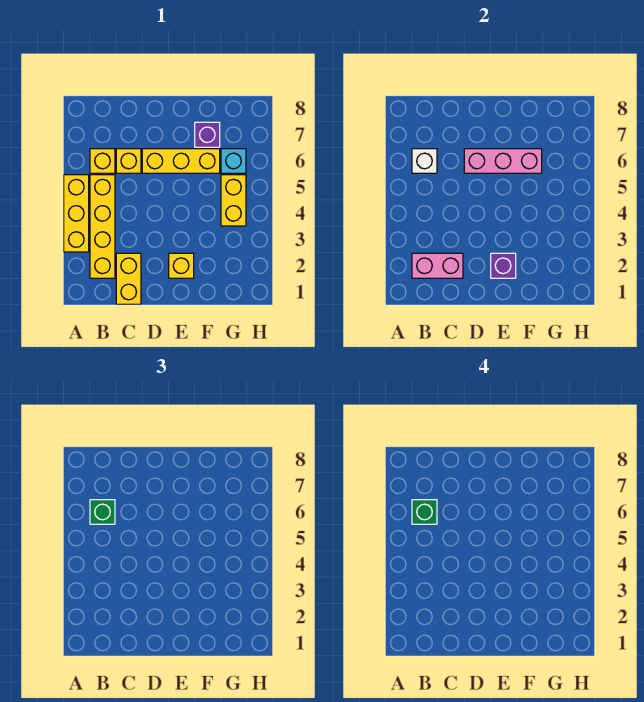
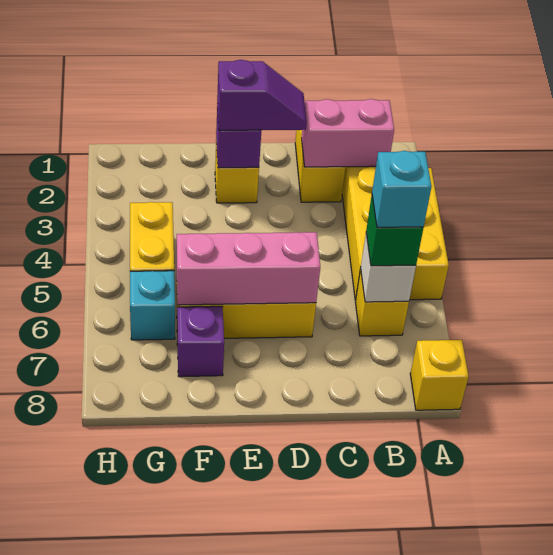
green brick B6 level 4 -> cyan brick B6 level 4
yellow brick C6 level 1 -> yellow brick A8 level 1
none -> purple slope D2:E2 level 3 top E

